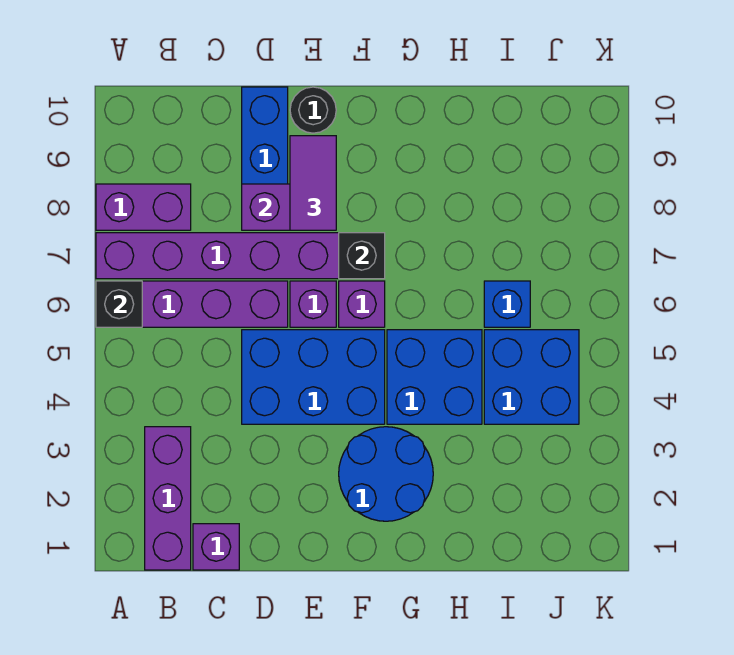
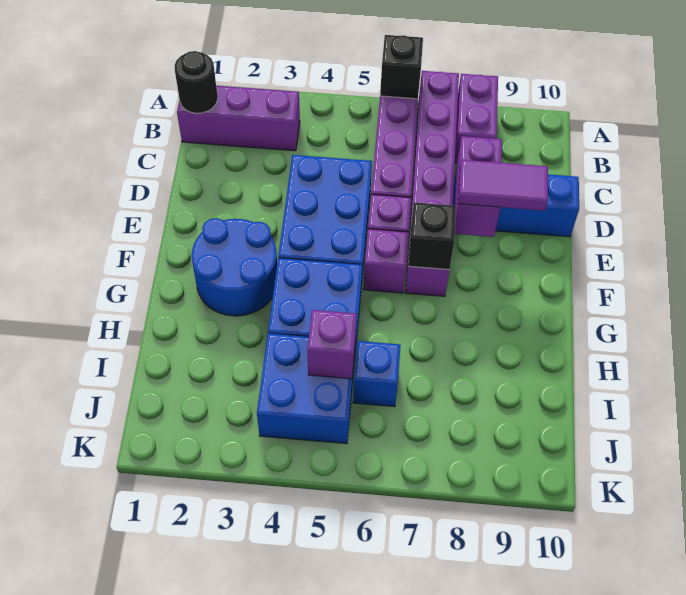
purple brick C1 level 1 -> purple brick I5 level 2
black round brick E10 level 1 -> black round brick B1 level 2

